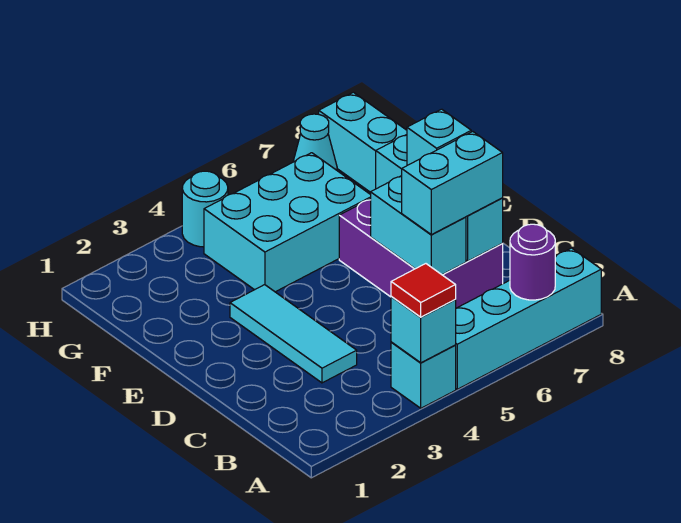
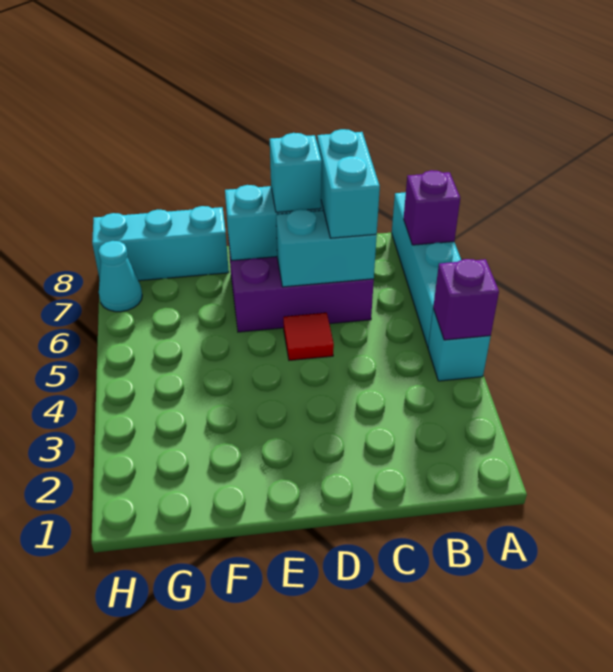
cyan brick A4 level 2 -> purple brick A4 level 2
red tile A4 level 3 -> red tile D5 level 1
purple round brick A7 level 2 -> purple brick A7 level 2
cyan tile C3:E3 level 1 -> none
cyan brick F4:G6 level 1 -> none
cyan round brick H4 level 1 -> none

